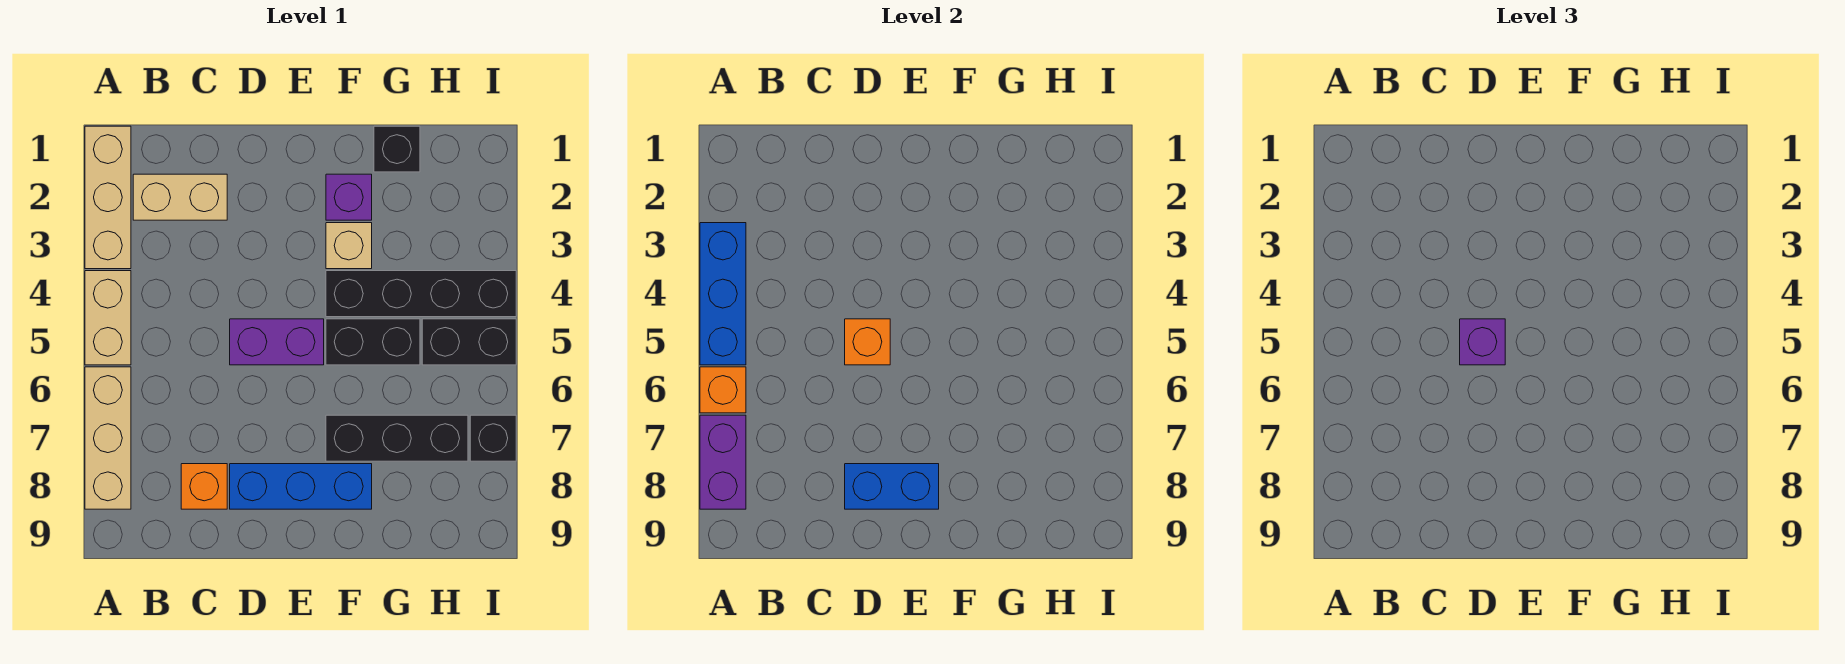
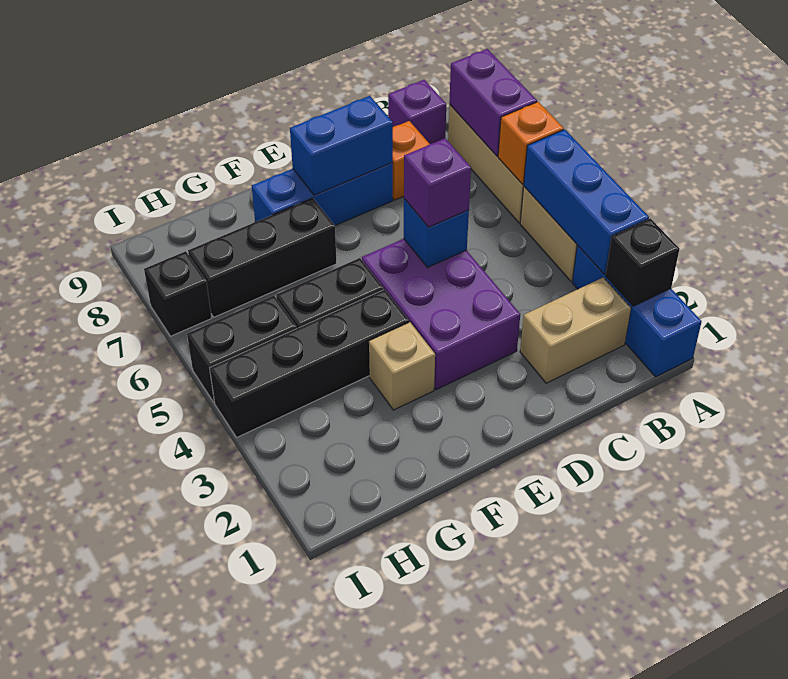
tan brick A1:A3 level 1 -> blue brick A1:A3 level 1
purple brick D5:E5 level 1 -> purple brick D3:E5 level 1
orange brick D5 level 2 -> blue brick D5 level 2
purple brick F2 level 1 -> purple brick B9 level 1
black brick G1 level 1 -> black brick A2 level 2

